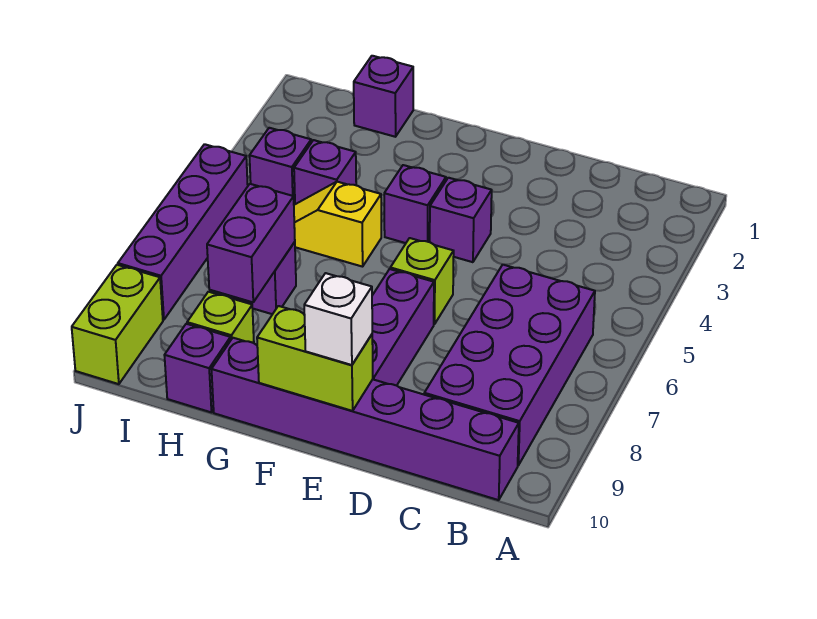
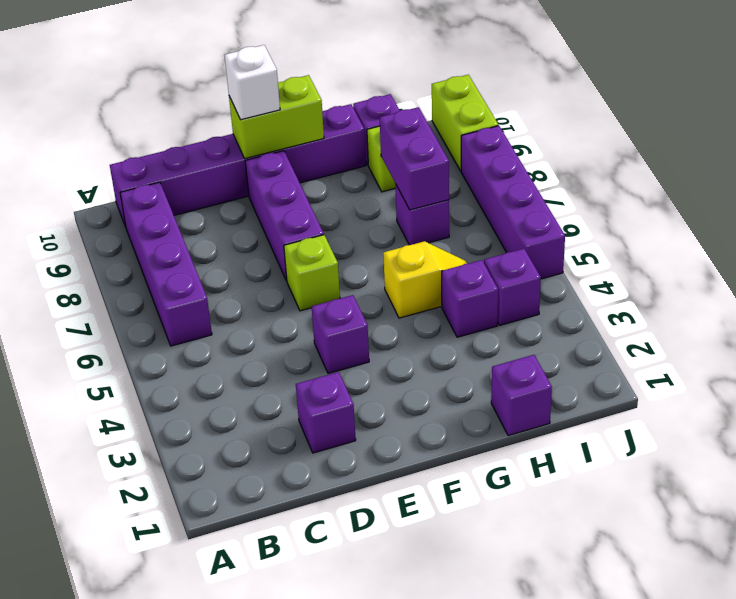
purple brick B6:C9 level 1 -> purple brick B6:B9 level 1
purple brick F4 level 1 -> purple brick D2 level 1

